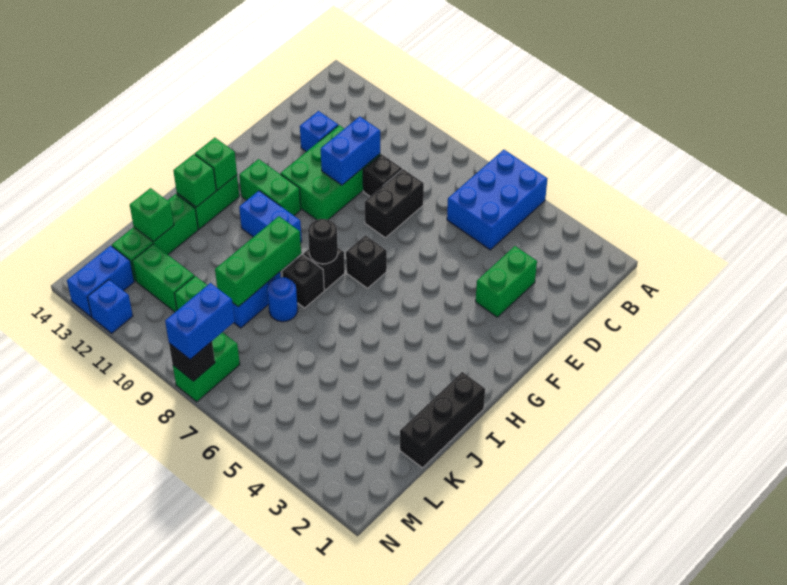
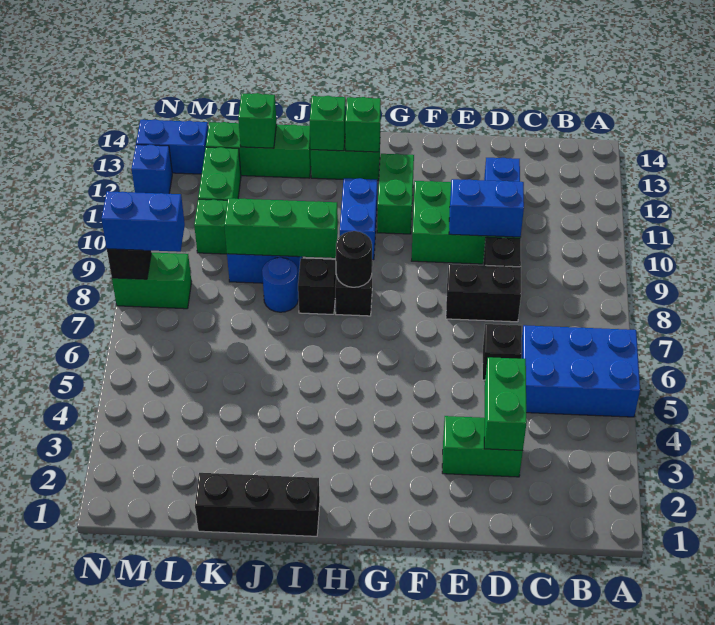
none -> green brick D3:D4 level 2
black brick G7 level 1 -> black brick D6 level 1

